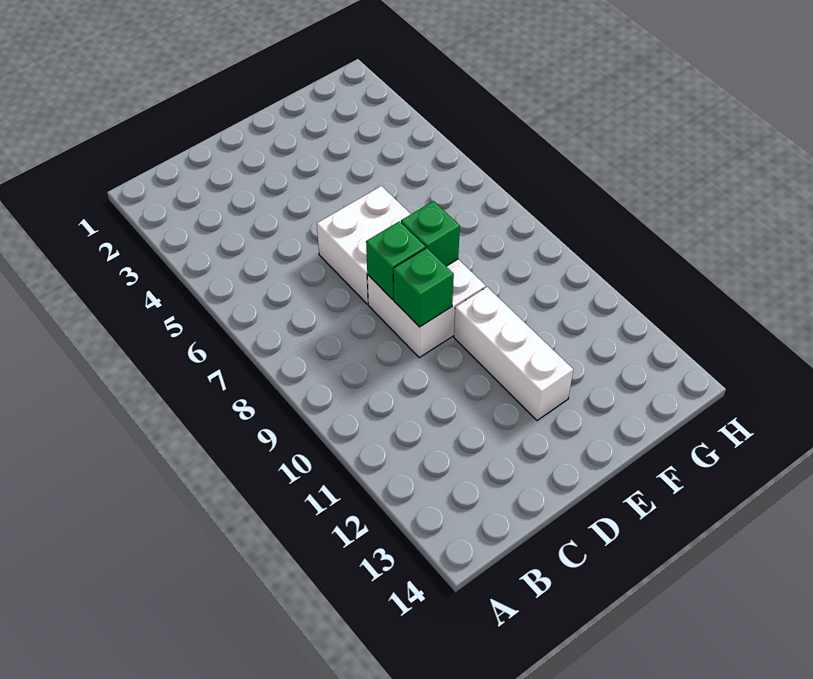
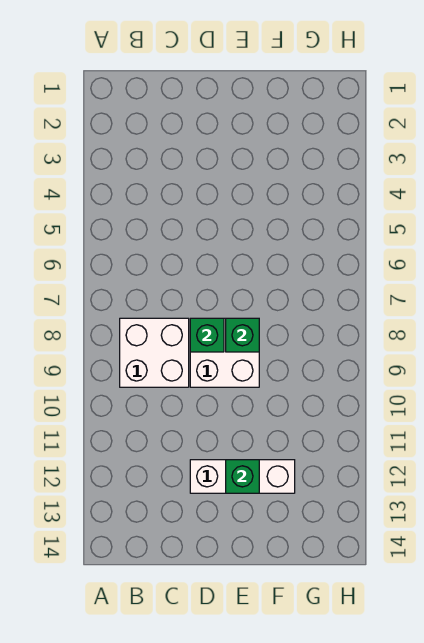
white brick D6:E7 level 1 -> white brick B8:C9 level 1
green brick D9 level 2 -> green brick E12 level 2
white brick E10:E12 level 1 -> white brick D12:F12 level 1

